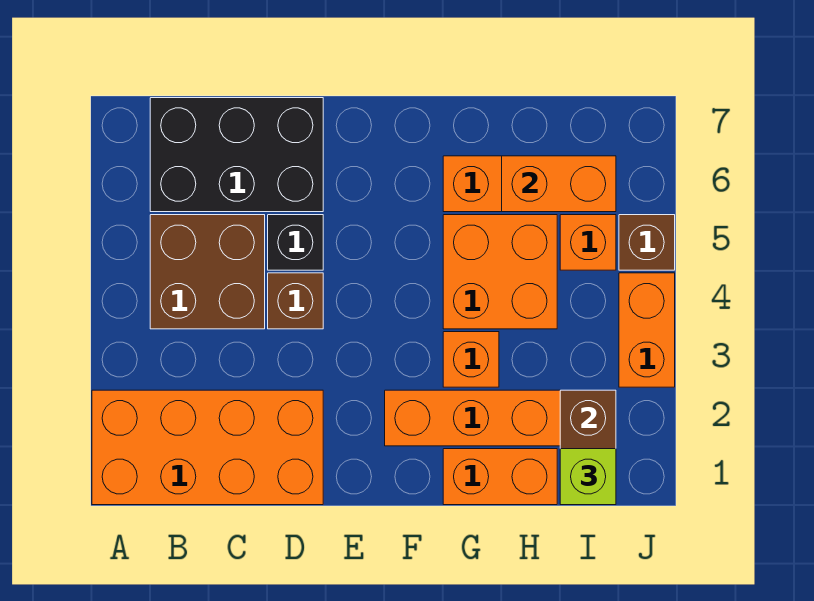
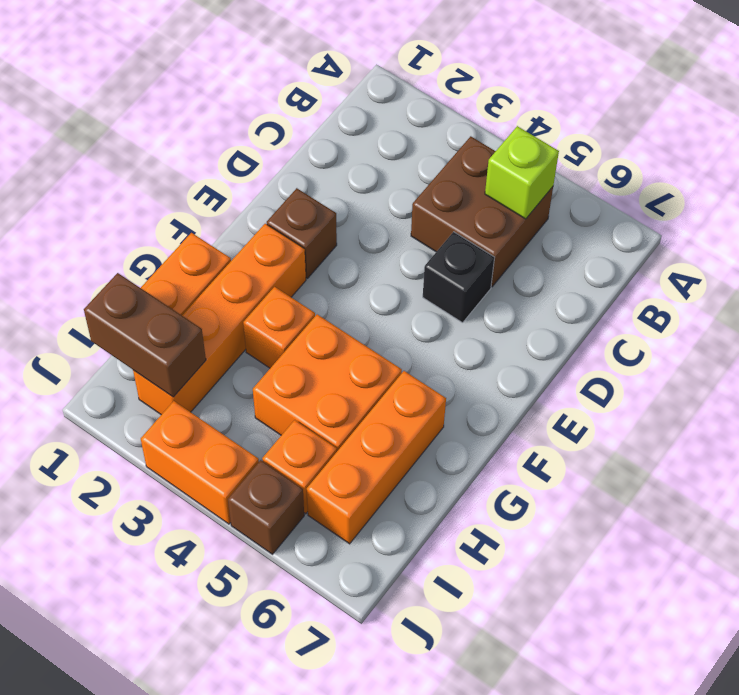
orange brick A1:D2 level 1 -> none
black brick B6:D7 level 1 -> none
brown brick D4 level 1 -> brown brick E2 level 1
orange brick H6:I6 level 2 -> none
lime brick I1 level 3 -> lime brick B5 level 2

